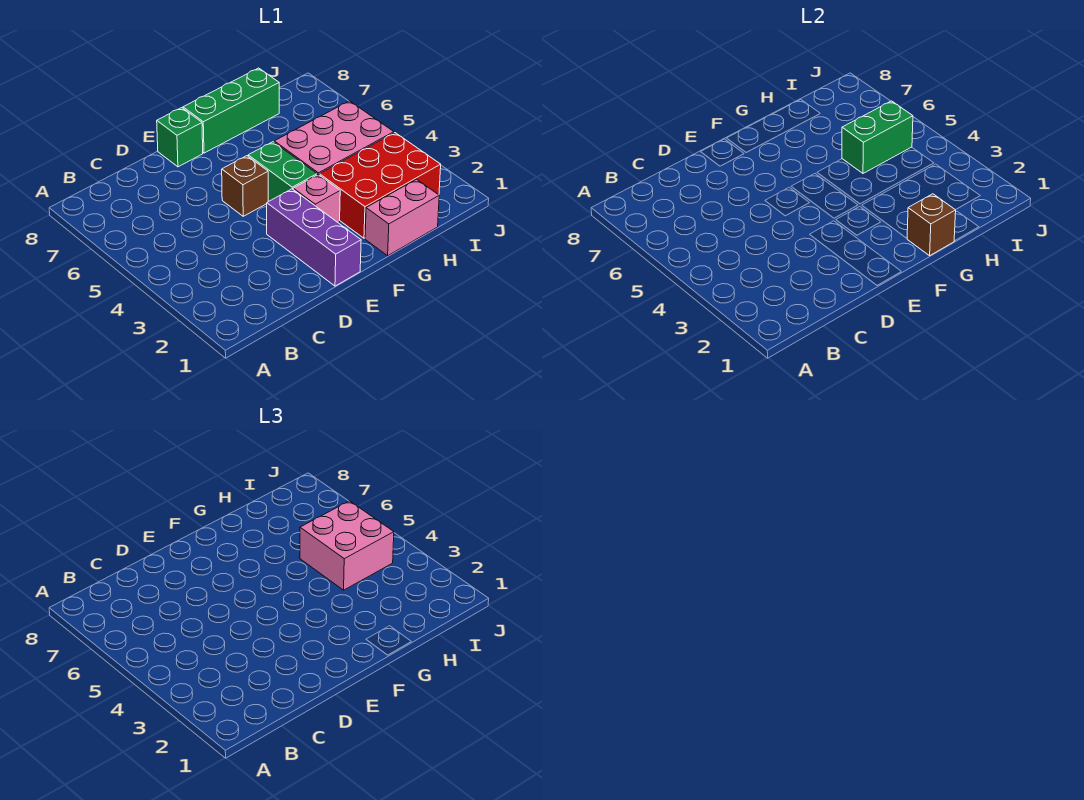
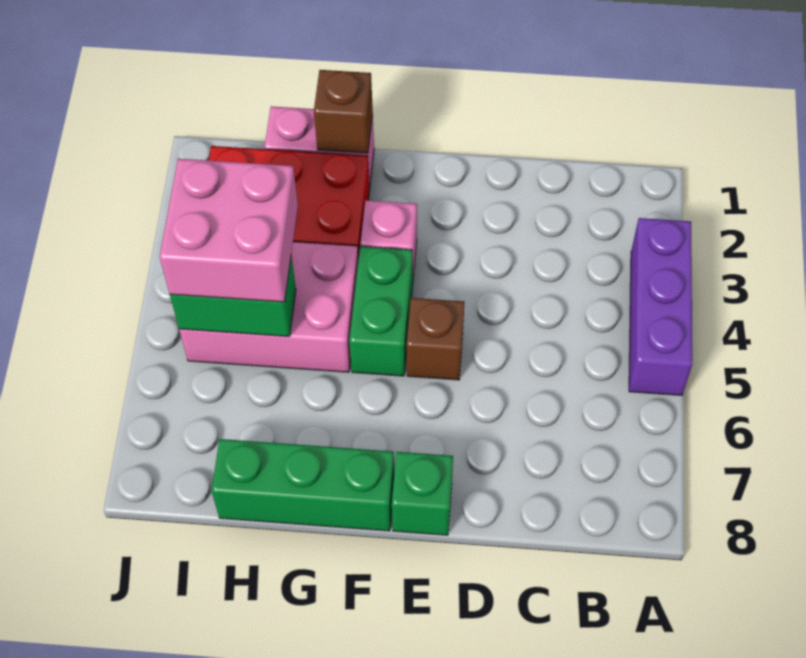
purple brick E1:E3 level 1 -> purple brick A3:A5 level 1

